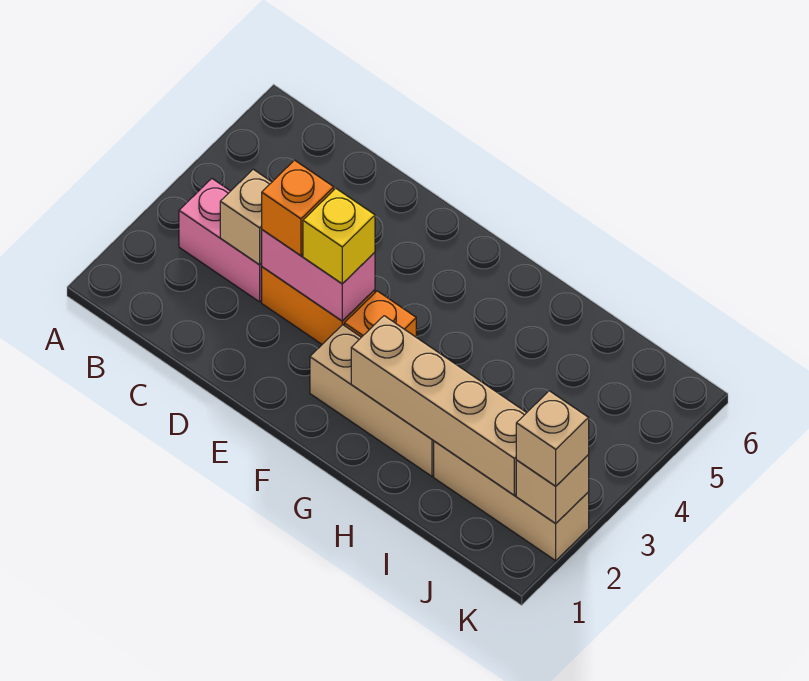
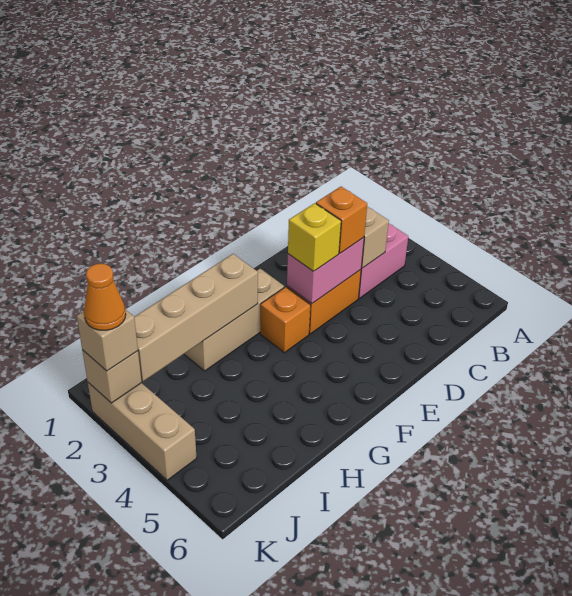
tan brick I2:K2 level 1 -> tan brick K2:K4 level 1
none -> orange cone K2 level 4

